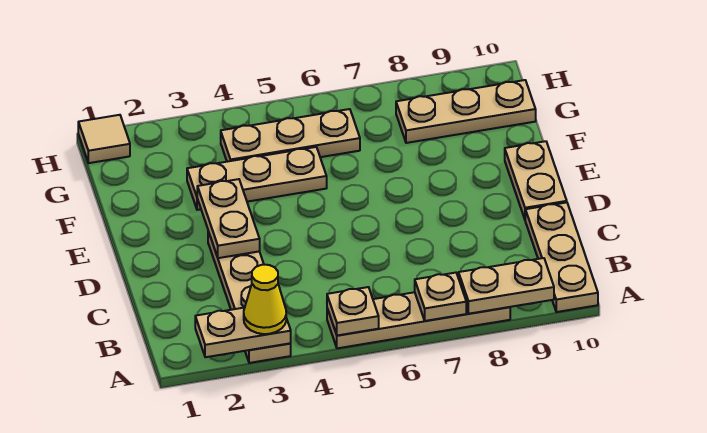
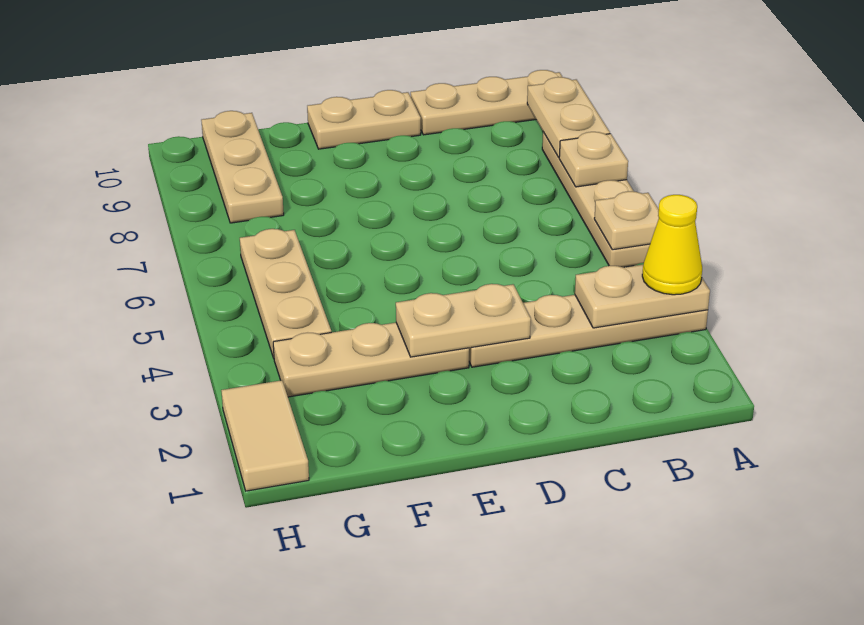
tan plate A2:A3 level 2 -> tan plate A3:B3 level 2
tan plate F3:F5 level 1 -> tan plate E3:G3 level 1
tan tile H1 level 1 -> tan tile H1:H2 level 1

